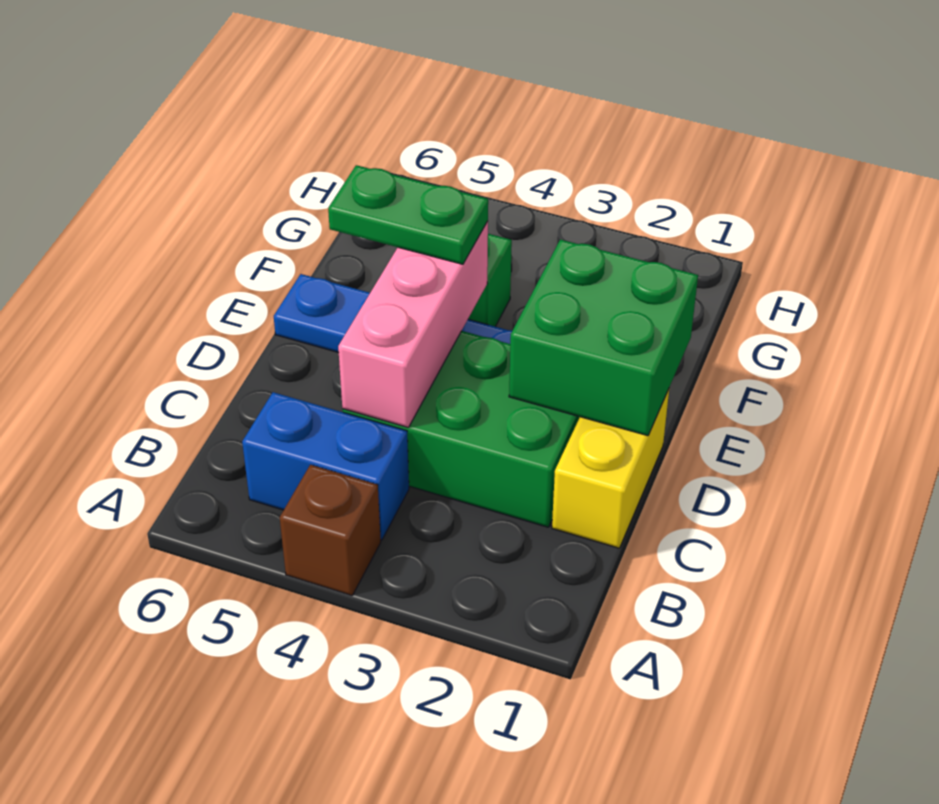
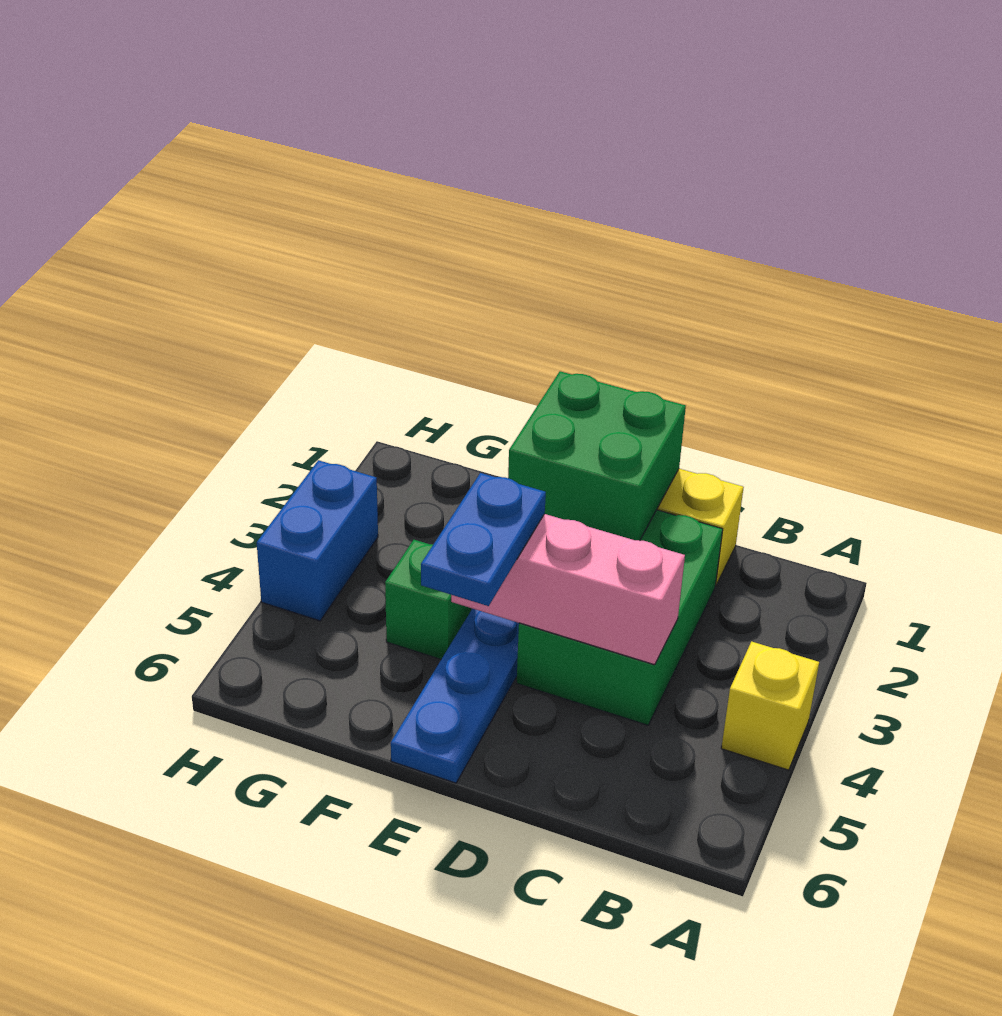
brown brick A4 level 1 -> yellow brick A4 level 1
blue brick B4:B5 level 1 -> blue brick H3:H4 level 1
green plate E4:E5 level 3 -> blue plate E4:E5 level 3

